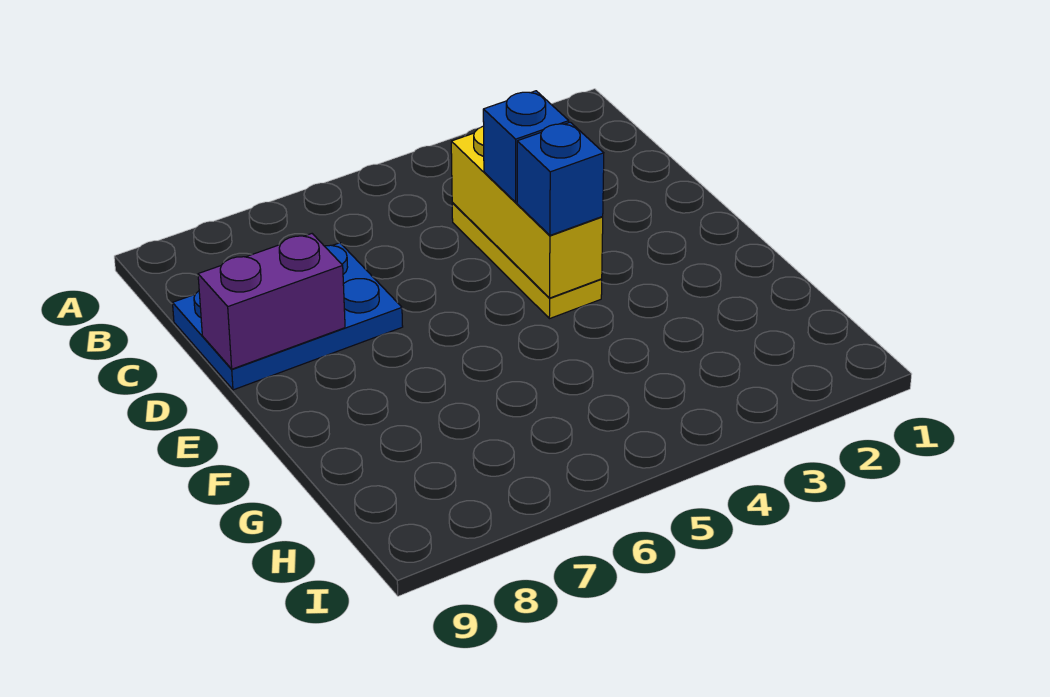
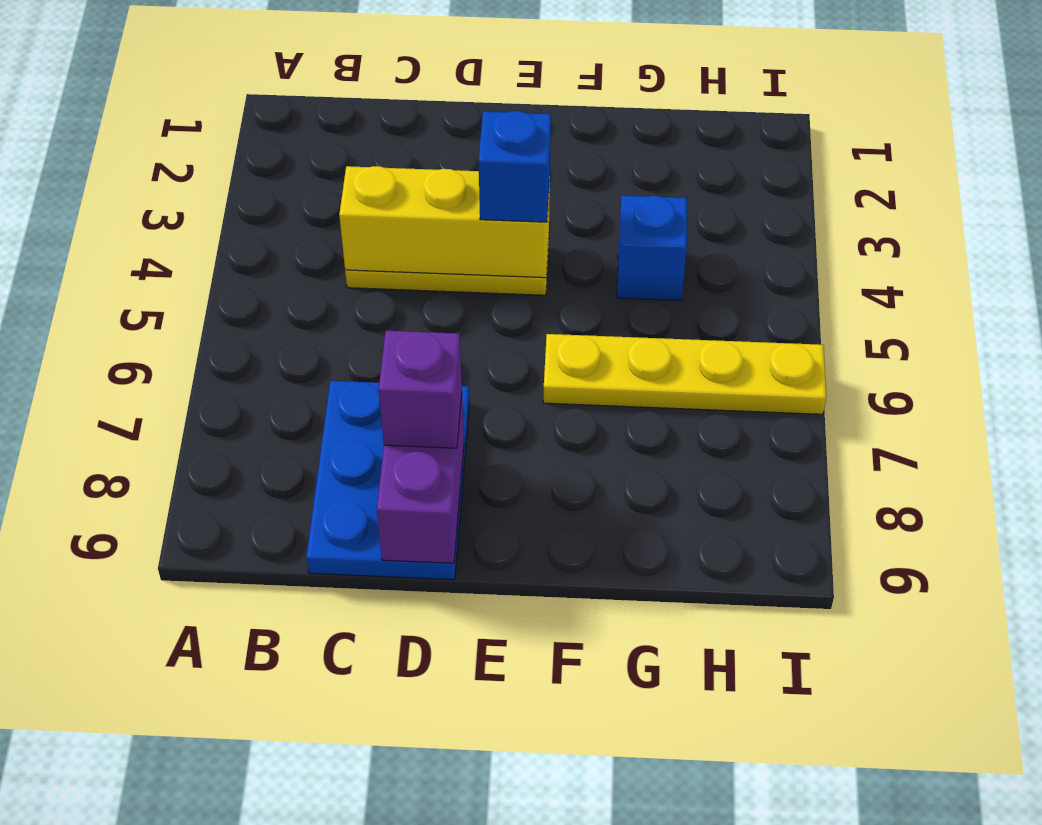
blue brick D4 level 3 -> blue brick G4 level 1
none -> purple brick D8 level 3
none -> yellow plate F6:I6 level 1

